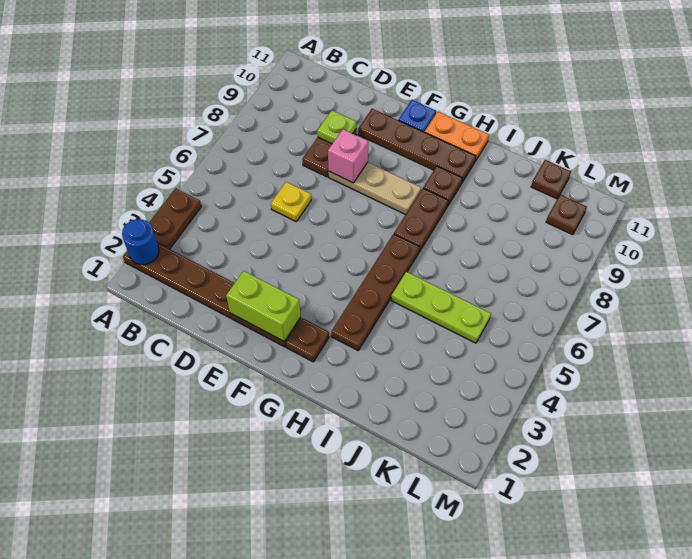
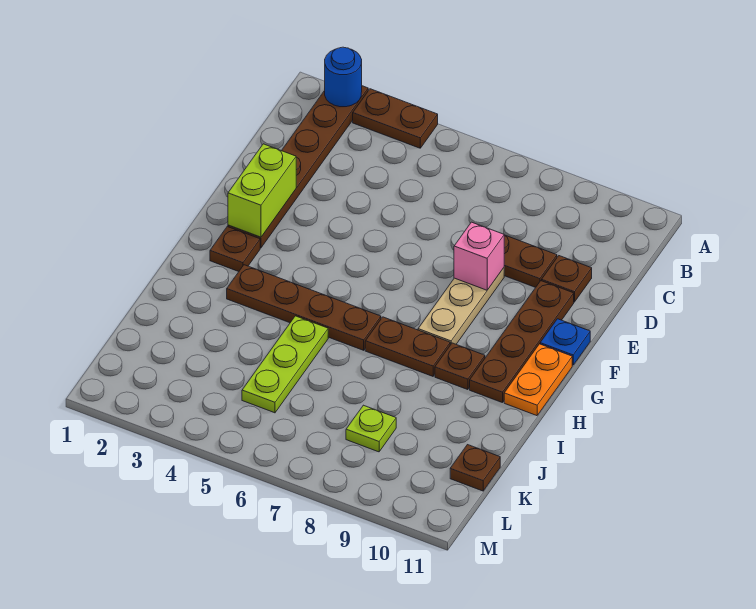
yellow plate D6 level 1 -> none
lime plate D9 level 2 -> lime plate K8 level 1
brown plate L10 level 1 -> brown plate D10 level 1

